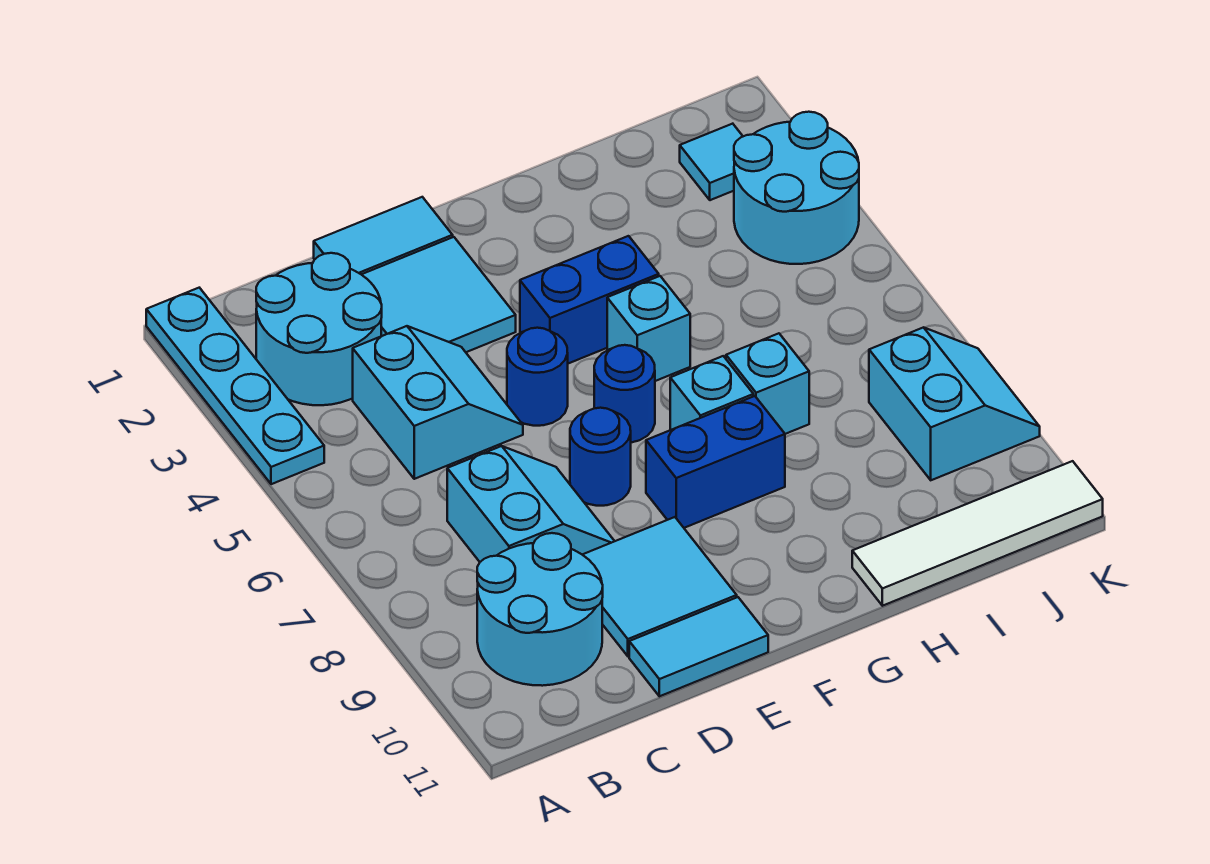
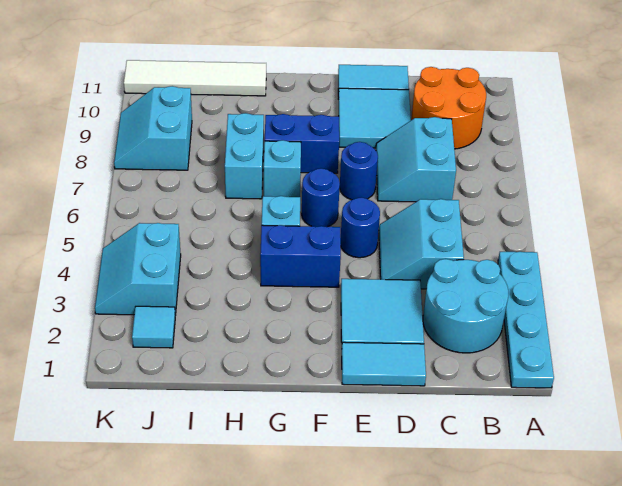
cyan round brick B9:C10 level 1 -> orange round brick B9:C10 level 1
cyan brick H7 level 1 -> cyan brick H7:H8 level 1
cyan round brick J3:K4 level 1 -> cyan slope J3:K4 level 1 top J

